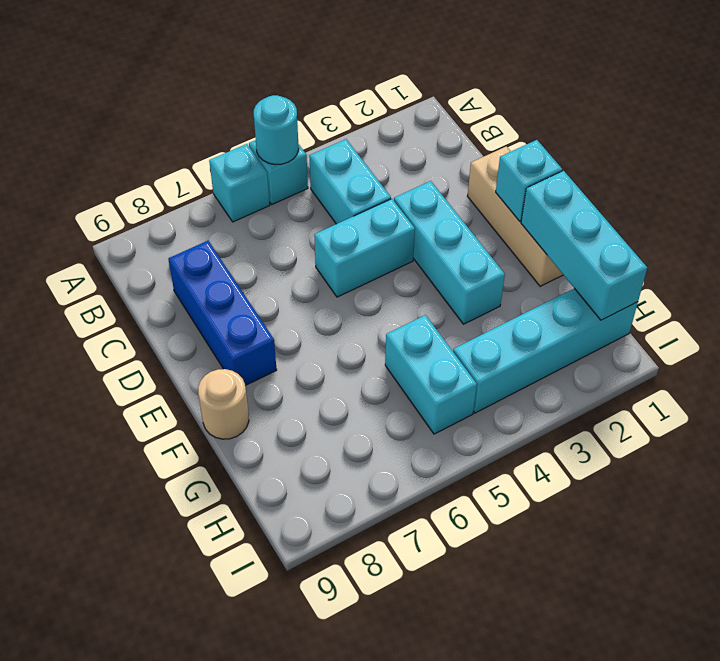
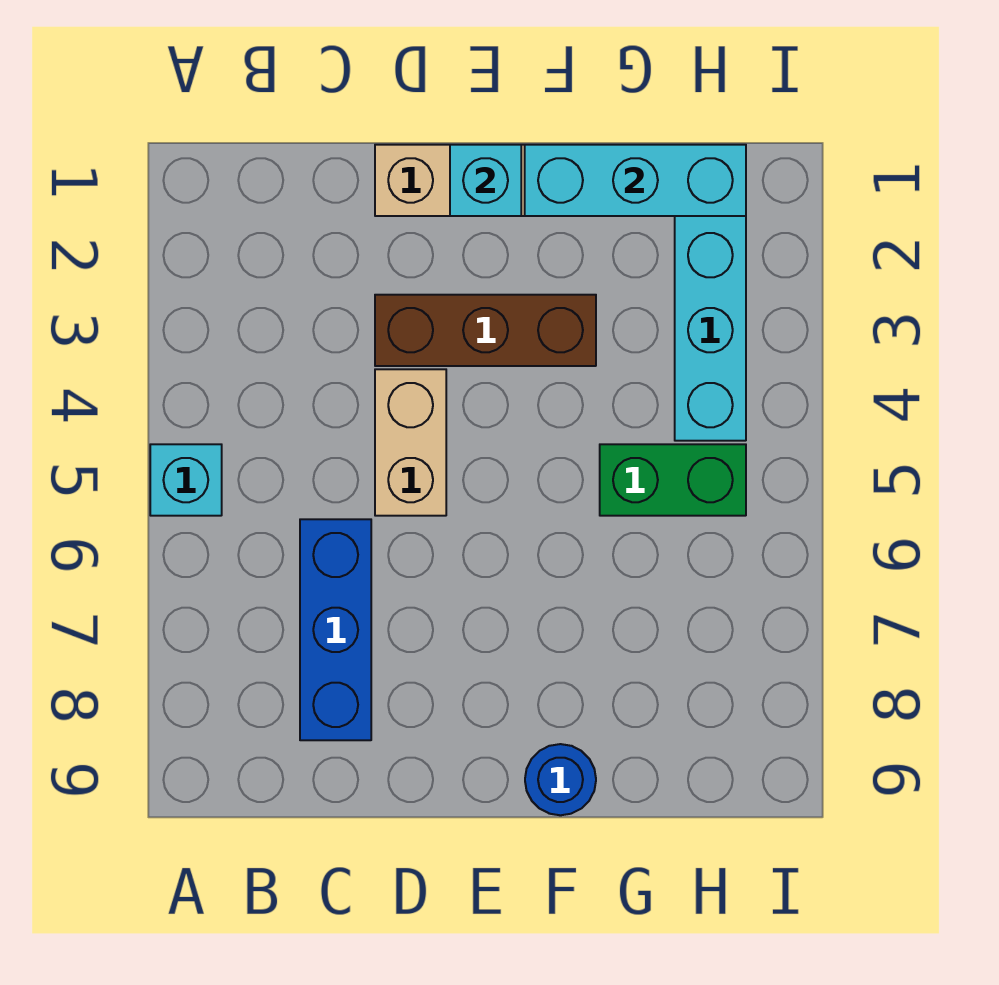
cyan round brick A5 level 2 -> none
cyan brick A6 level 1 -> none
cyan brick B4:C4 level 1 -> none
blue brick C8:E8 level 1 -> blue brick C6:C8 level 1
cyan brick D3:F3 level 1 -> brown brick D3:F3 level 1
cyan brick D4:D5 level 1 -> tan brick D4:D5 level 1
tan round brick F9 level 1 -> blue round brick F9 level 1
cyan brick G5:H5 level 1 -> green brick G5:H5 level 1

